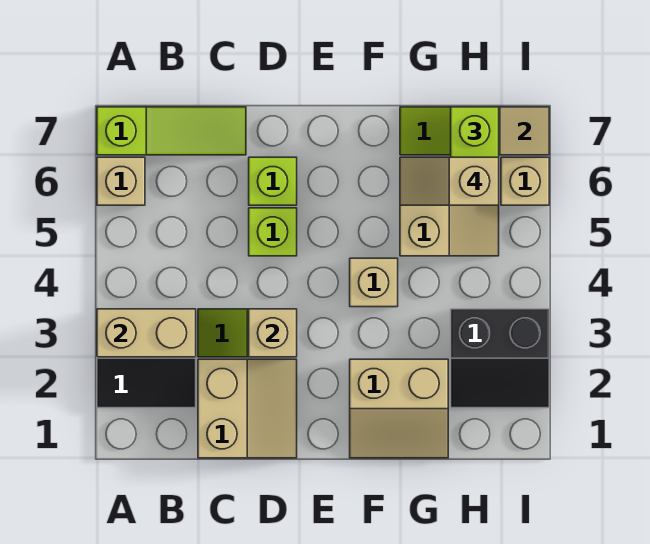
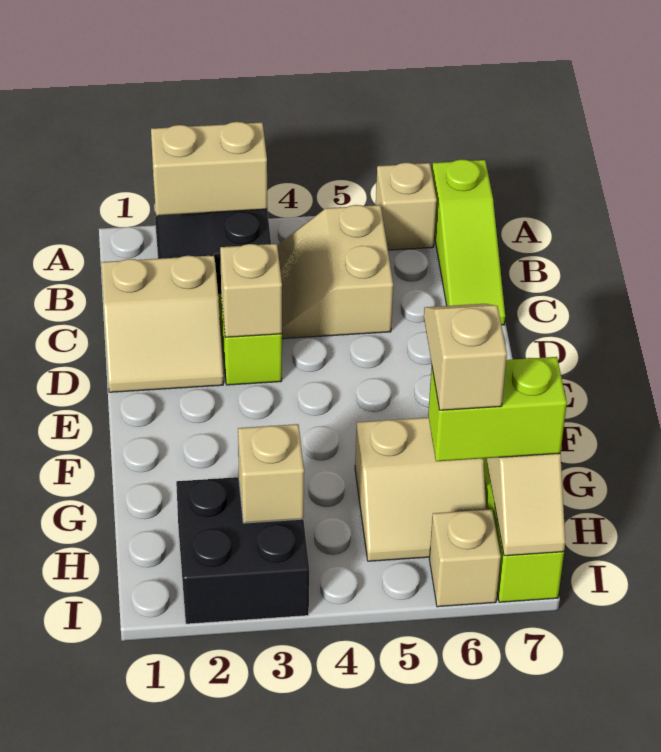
tan brick A3:B3 level 2 -> tan brick A2:A3 level 2
lime brick D5 level 1 -> none
lime brick D6 level 1 -> none
tan slope F1:G2 level 1 top 2 -> tan slope B4:C5 level 1 top 5
tan brick F4 level 1 -> tan brick H3 level 2
black slope H2:I3 level 1 top 3 -> black brick H2:I3 level 1

